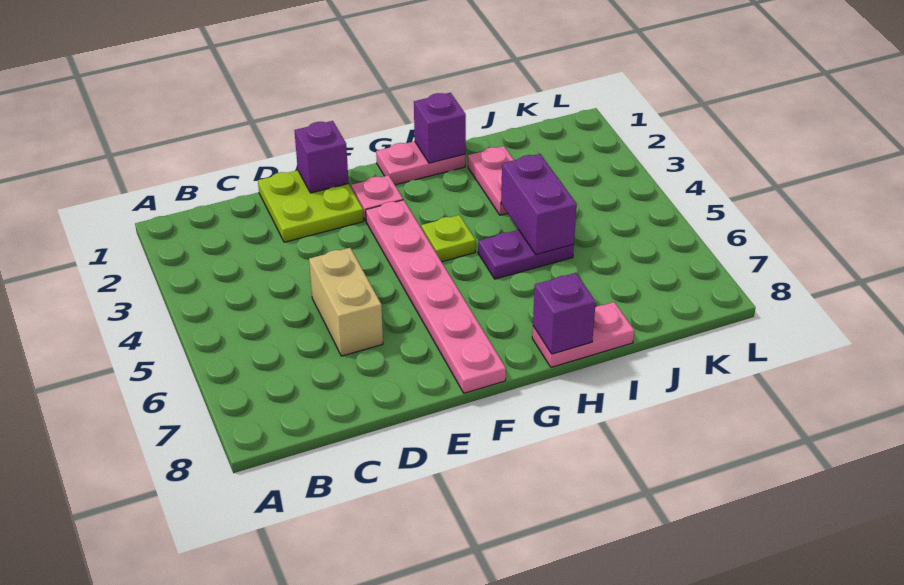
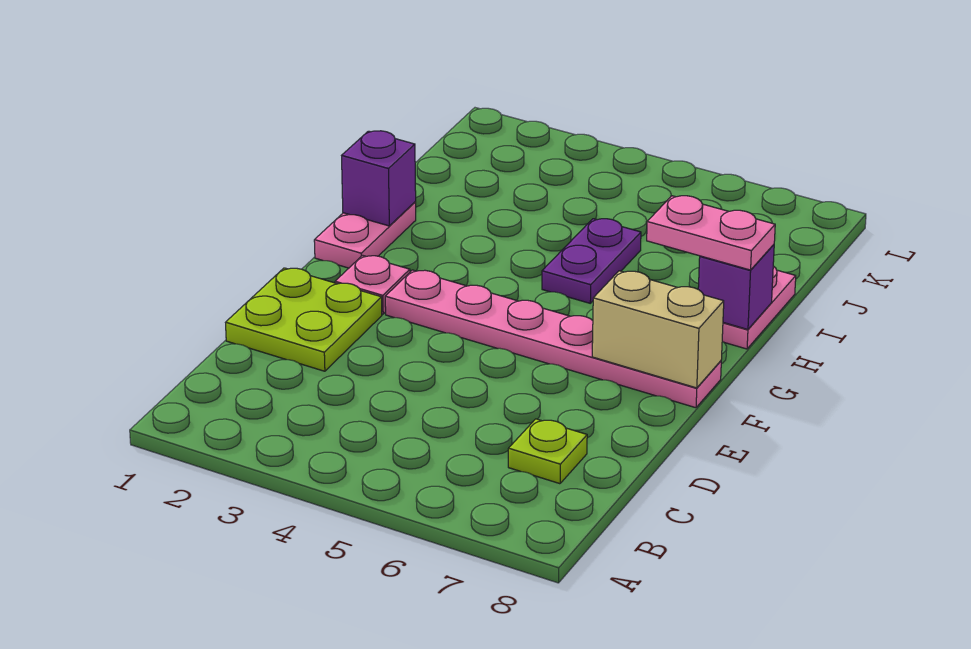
tan brick D5:D6 level 1 -> tan brick F7:F8 level 2
purple brick E1 level 2 -> none
lime plate G4 level 1 -> lime plate C7 level 1
pink plate I2:I3 level 1 -> pink plate H7:H8 level 3
purple brick I4:I5 level 2 -> none

